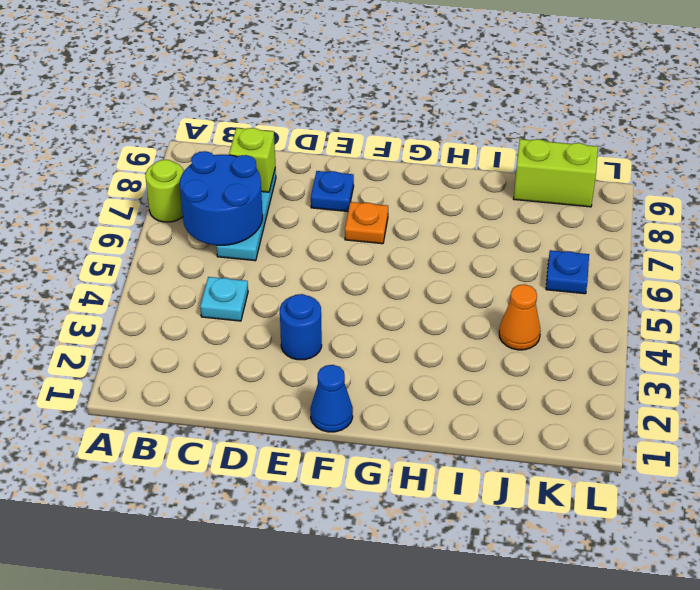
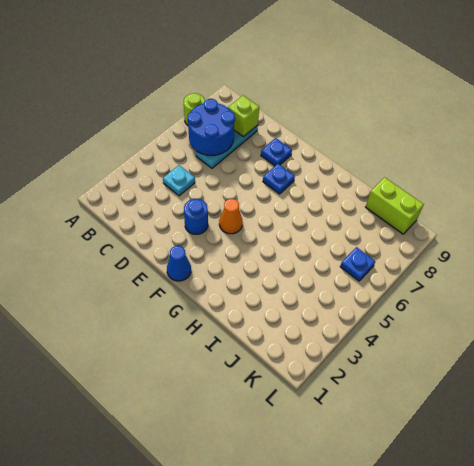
orange plate F7 level 1 -> blue plate F7 level 1
orange cone J4 level 1 -> orange cone F4 level 1

